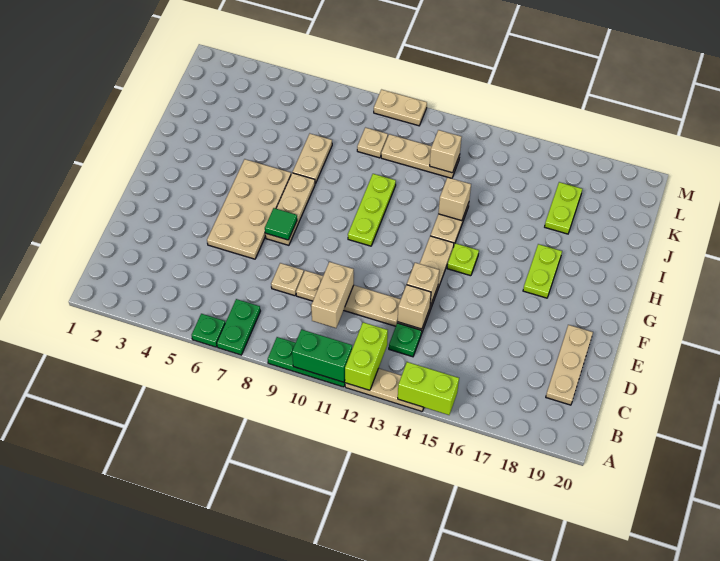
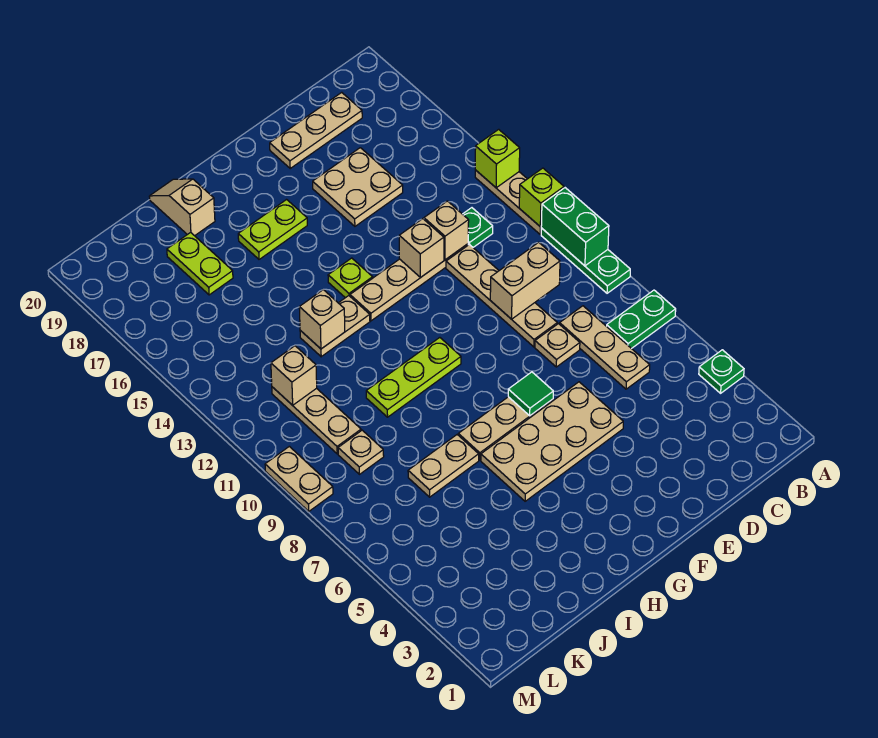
green plate A6 level 1 -> green plate A4 level 1
lime brick A12:B12 level 2 -> lime brick A12 level 2
lime brick A14:A15 level 2 -> lime brick A14 level 2
none -> tan plate C6:C8 level 1
none -> tan plate D16:E17 level 1
none -> tan slope I19:I20 level 1 top 19
lime plate J17:K17 level 1 -> lime plate J17:J18 level 1

